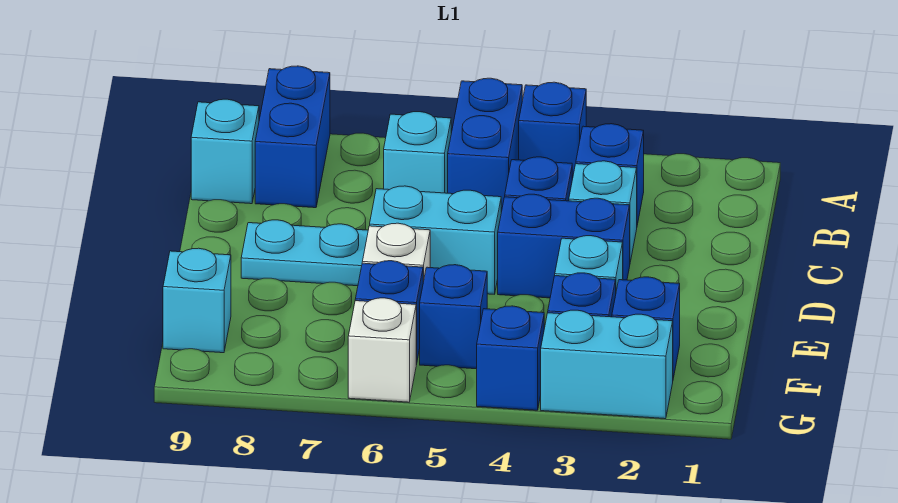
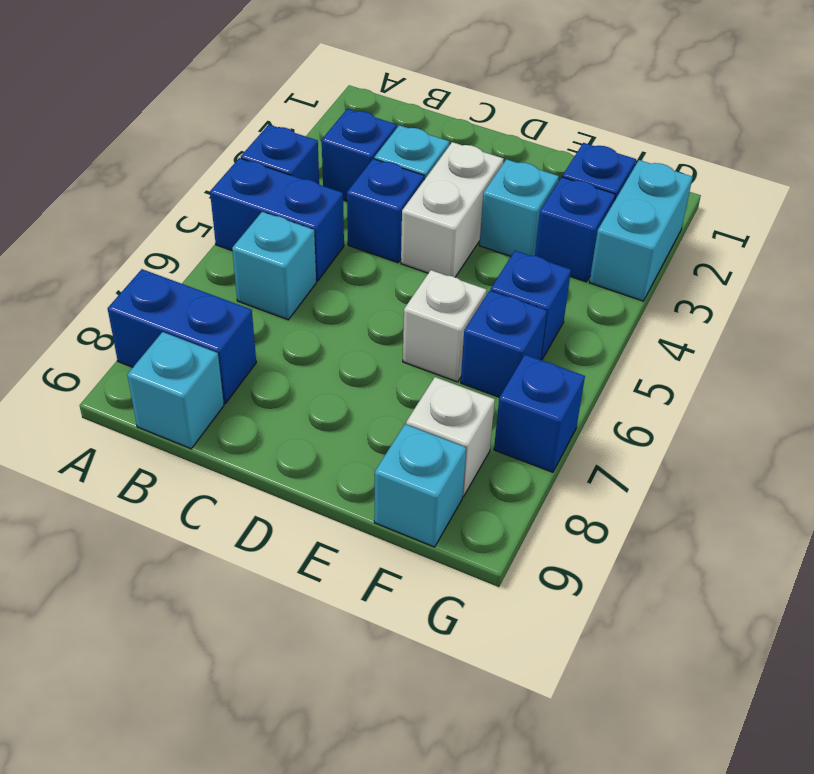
blue brick D3:D4 level 1 -> white brick D3:D4 level 1
cyan brick D5:D6 level 1 -> none
cyan plate D7:D8 level 1 -> none
blue brick G4 level 1 -> blue brick G7 level 1
white brick G6 level 1 -> white brick F8 level 1

